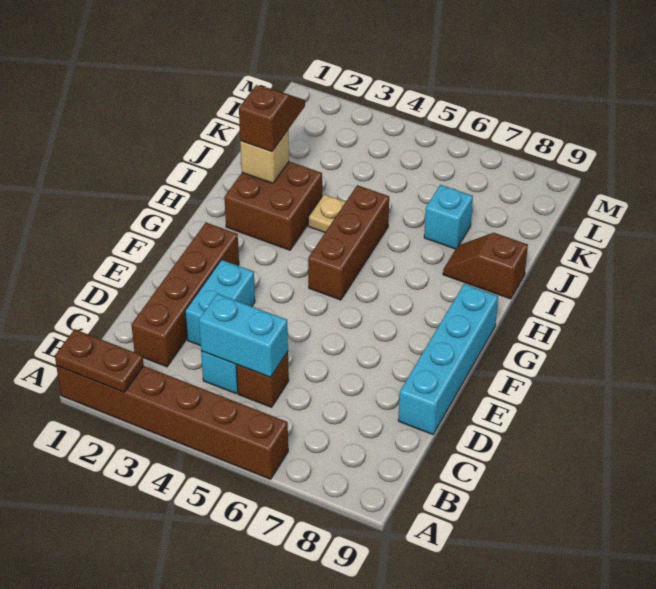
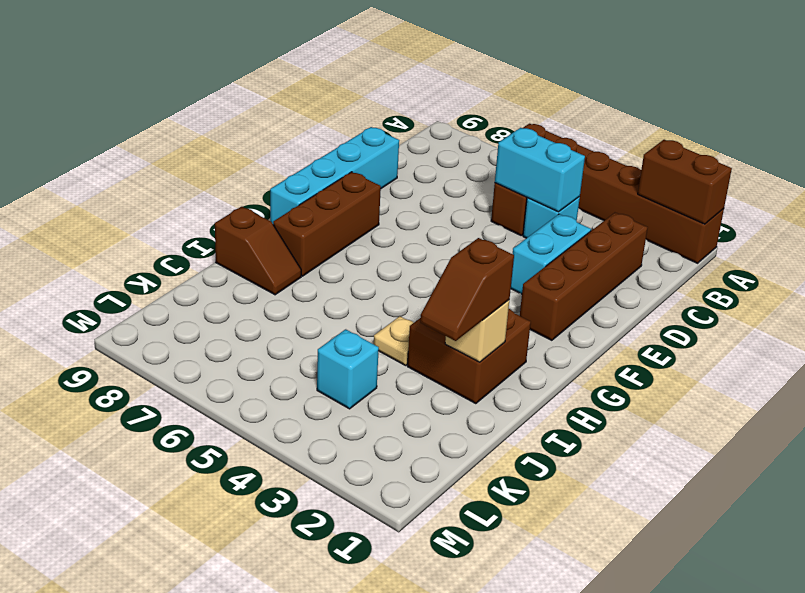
brown plate A1:A2 level 2 -> brown brick A1:A2 level 2
brown brick G5:I5 level 1 -> brown brick F8:H8 level 1
cyan brick J7 level 1 -> cyan brick K4 level 1

